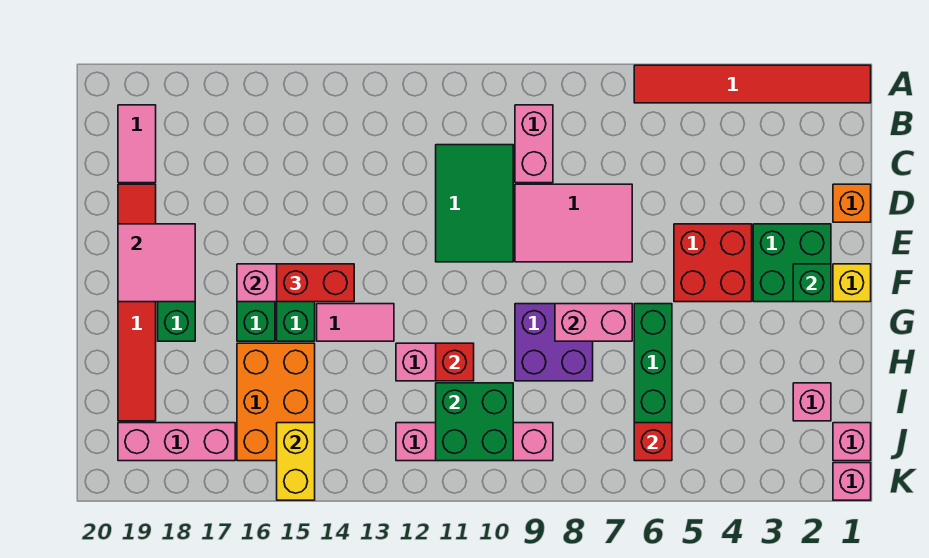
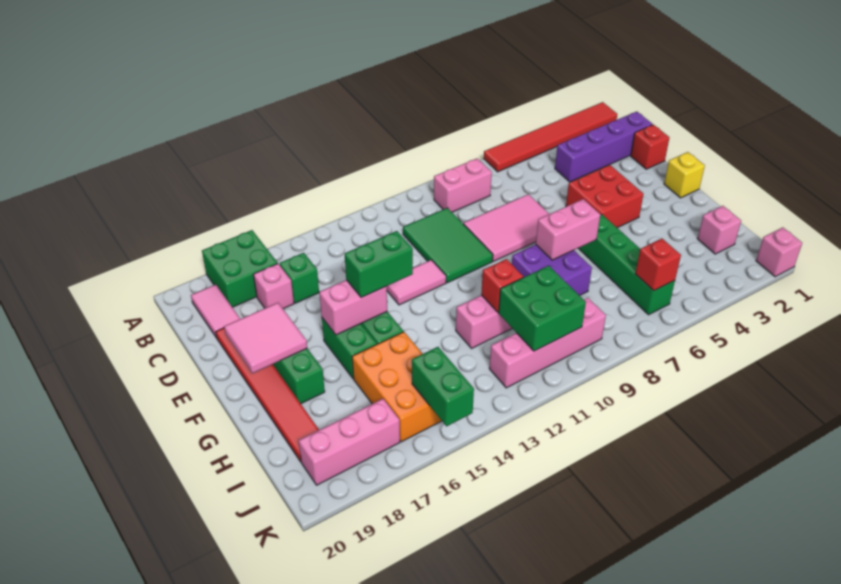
pink brick B9:C9 level 1 -> pink brick B8:B9 level 1
none -> purple brick C1:C4 level 1
orange brick D1 level 1 -> red brick D1 level 1
green brick E2:F3 level 1 -> green brick A17:B18 level 1
green brick F2 level 2 -> green brick C16 level 1
red brick F14:F15 level 3 -> green brick F14:F15 level 3
pink tile G13:G14 level 1 -> pink tile E12:E13 level 1
pink brick J1 level 1 -> pink brick C17 level 1
yellow brick J15:K15 level 2 -> green brick J15:K15 level 2

